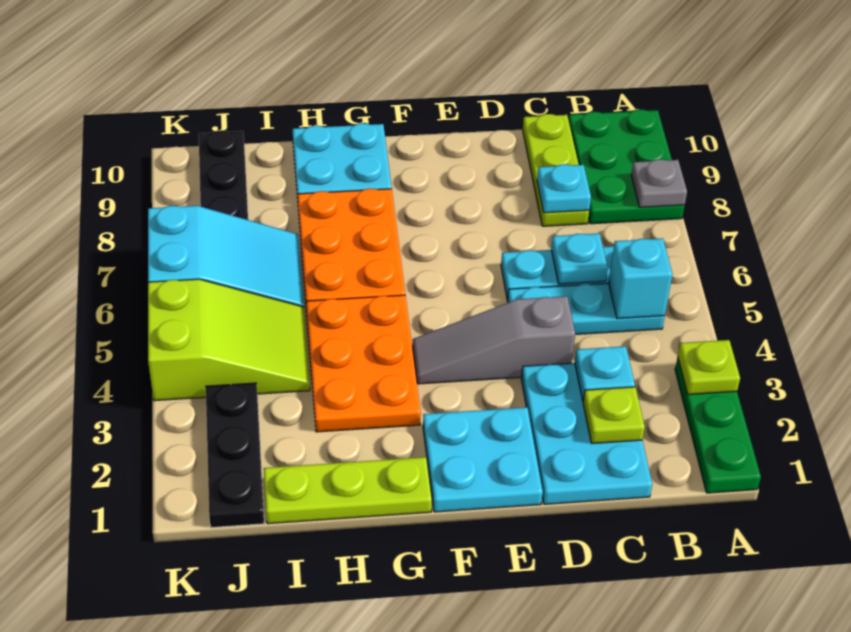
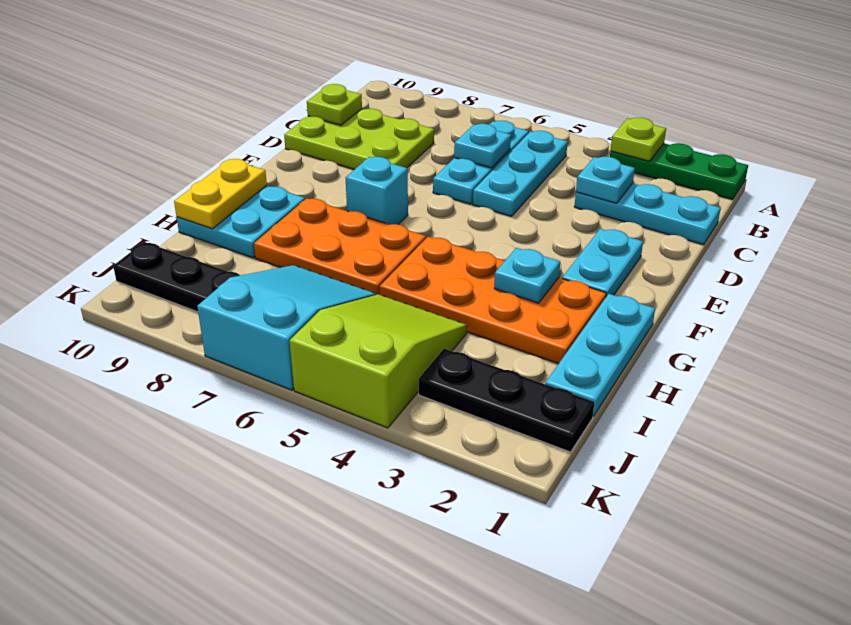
green plate A8:B10 level 1 -> none
grey plate A8 level 2 -> none
cyan brick B5 level 2 -> cyan brick F7 level 1
cyan plate C1:D3 level 1 -> cyan plate C1:C3 level 1
lime plate C2 level 2 -> lime plate C10 level 2
lime plate C8:C10 level 1 -> lime plate C8:D10 level 1
cyan plate C8 level 2 -> cyan plate G3 level 2
grey slope D4:F4 level 1 top D -> none
cyan plate E1:F2 level 1 -> cyan plate E2:F2 level 1
lime plate G1:I1 level 1 -> cyan plate G1:I1 level 1
orange plate G3:H5 level 1 -> orange plate G2:H5 level 1
none -> yellow plate G10:H10 level 2

